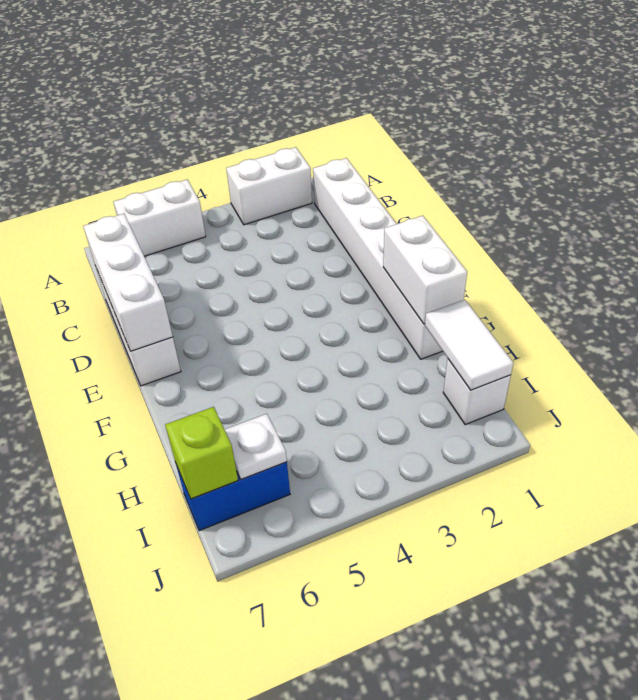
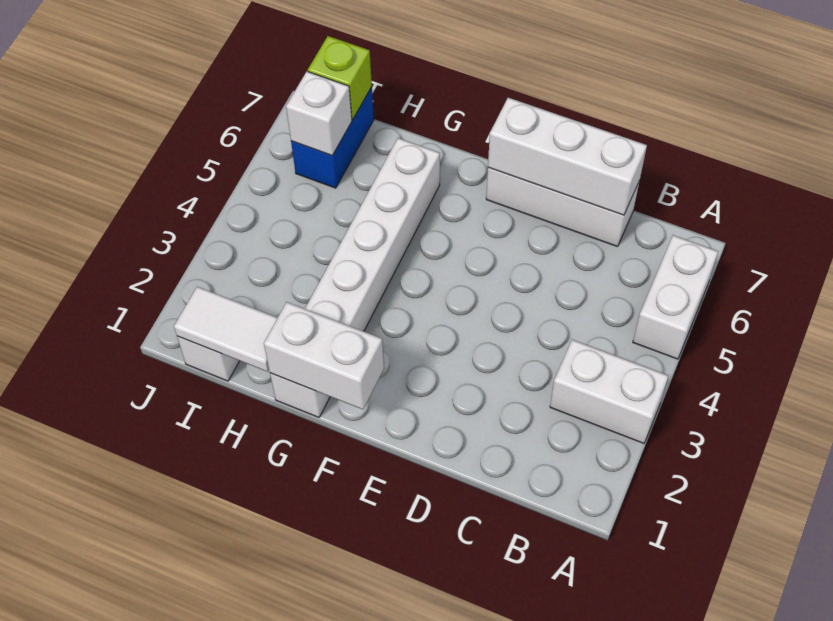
white brick A2:A3 level 1 -> white brick A3:B3 level 1
white brick B1:G1 level 1 -> white brick G1:G6 level 1
white plate I6 level 2 -> white brick I6 level 2

